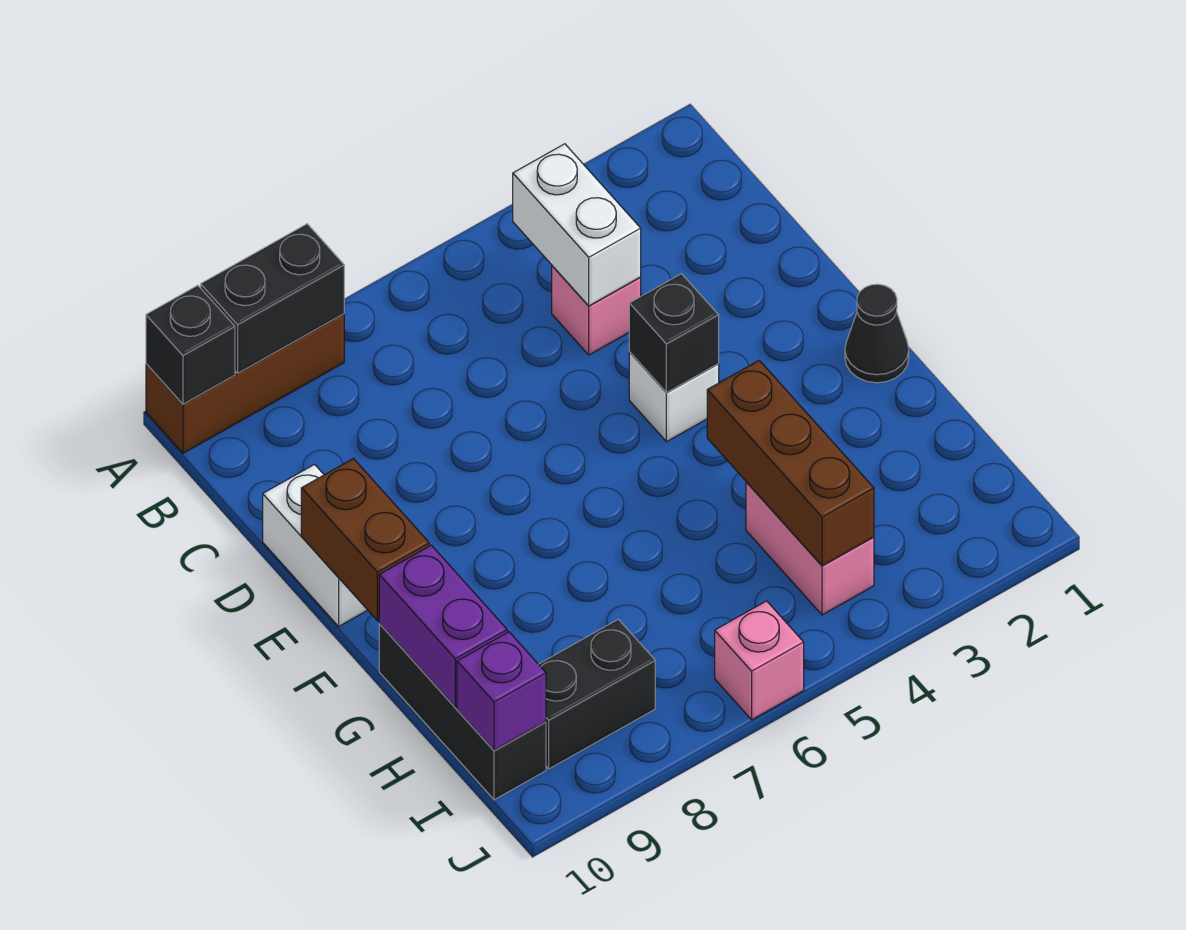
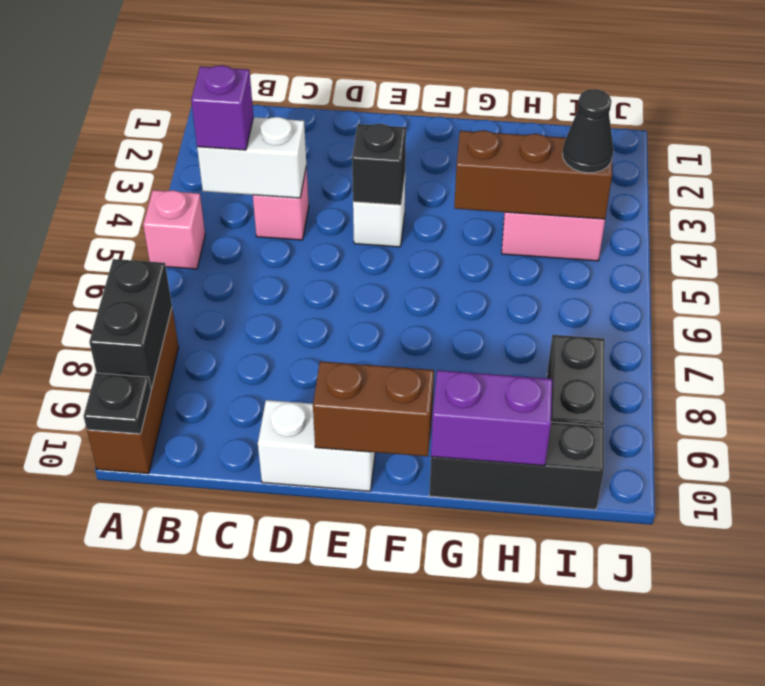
black brick A10 level 2 -> black plate A10 level 2
black cone F1 level 1 -> black cone I4 level 3
purple brick I10 level 2 -> purple brick B4 level 3
pink brick J6 level 1 -> pink brick A5 level 1

